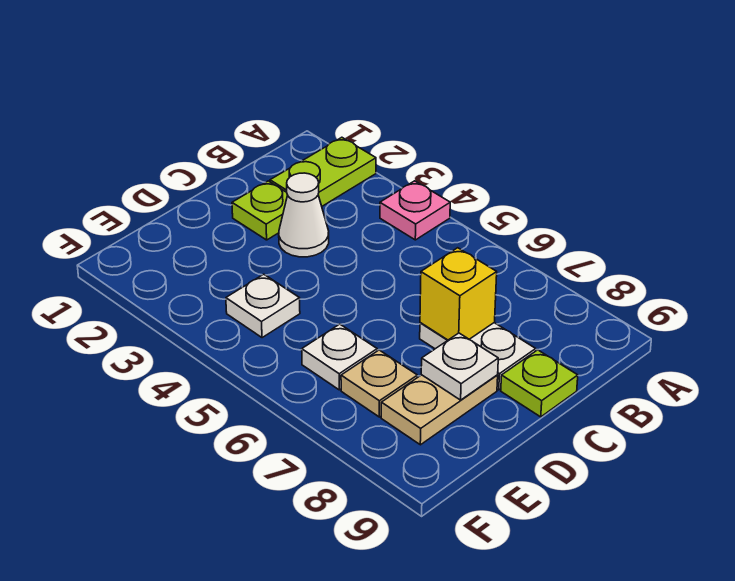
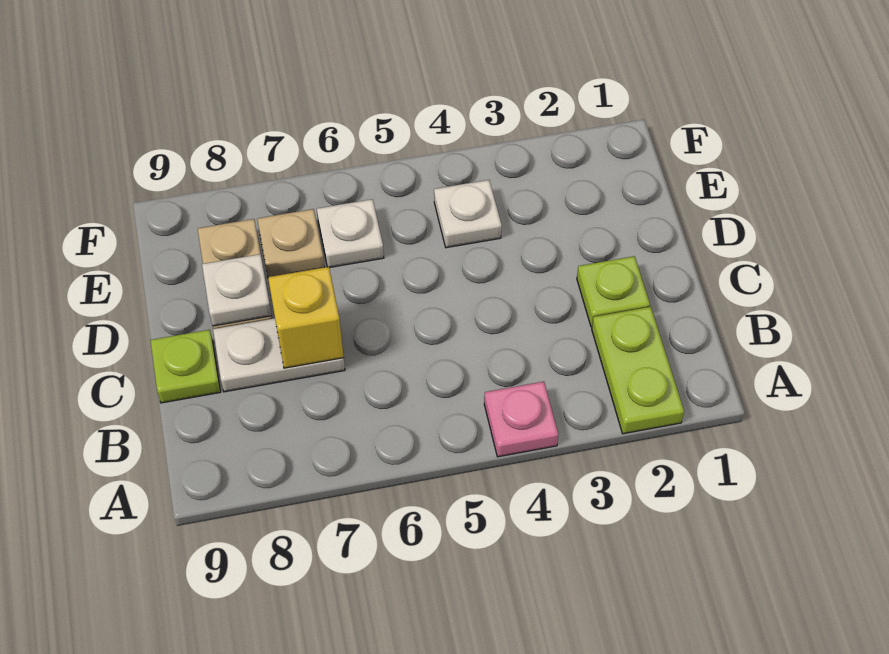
white cone C3 level 1 -> none

